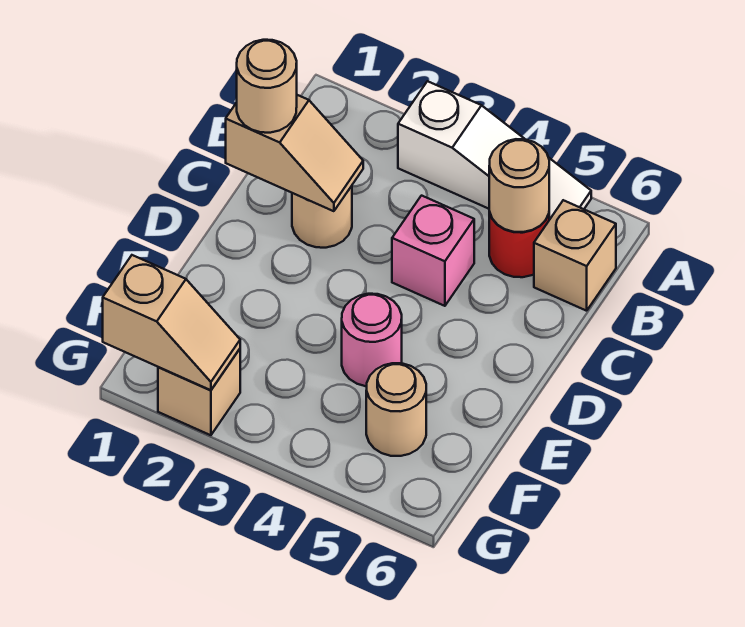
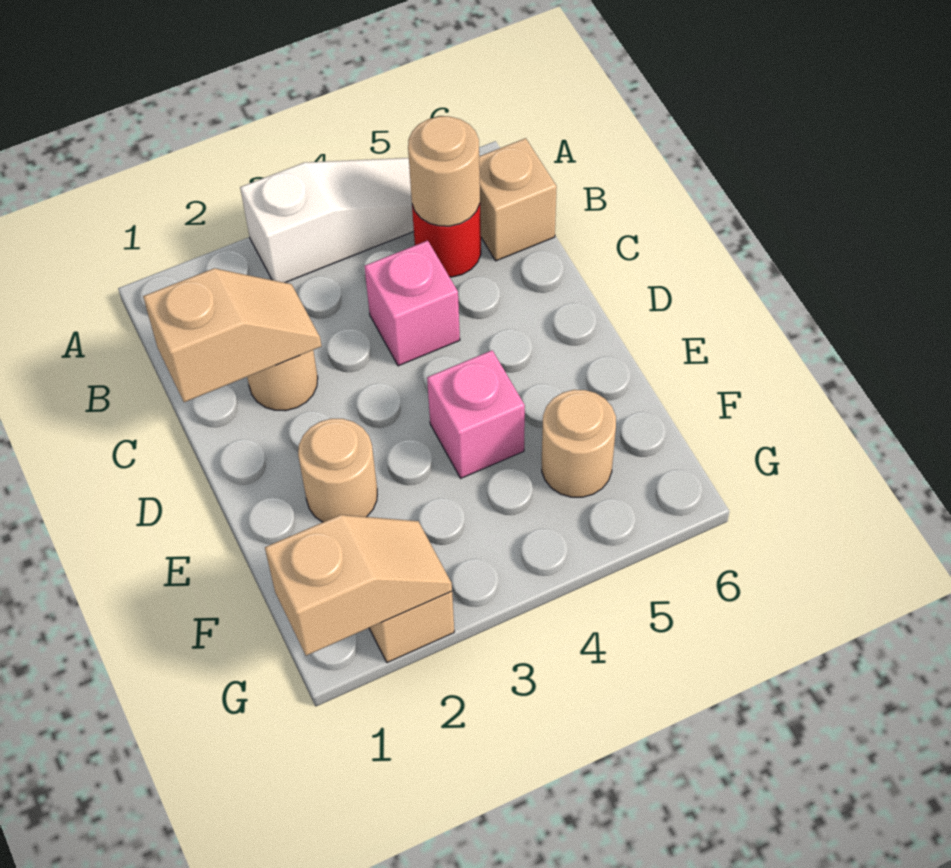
tan round brick C1 level 3 -> tan round brick E2 level 1
pink round brick E4 level 1 -> pink brick E4 level 1

